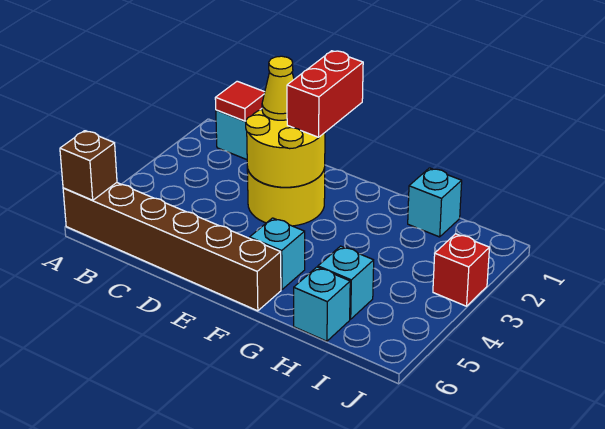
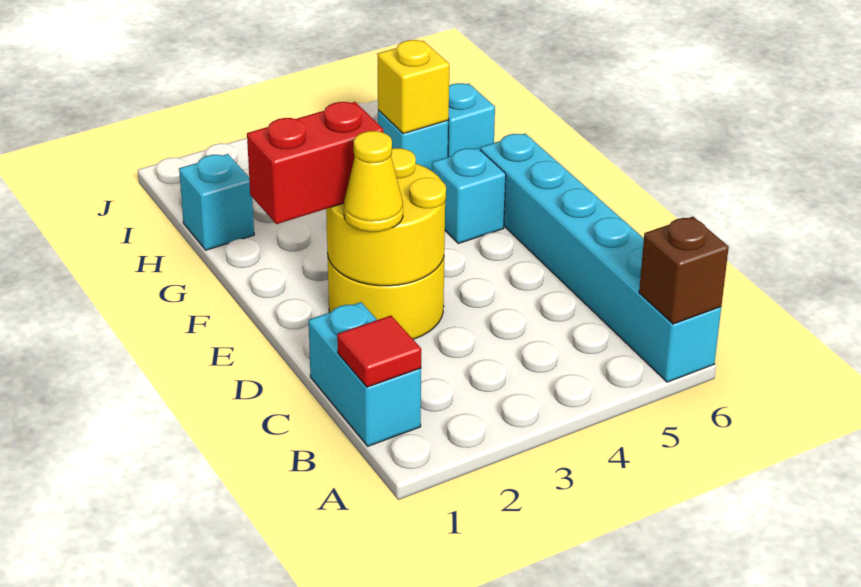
brown brick A6:F6 level 1 -> cyan brick A6:F6 level 1
none -> yellow brick H5 level 2
red brick J3 level 1 -> none

